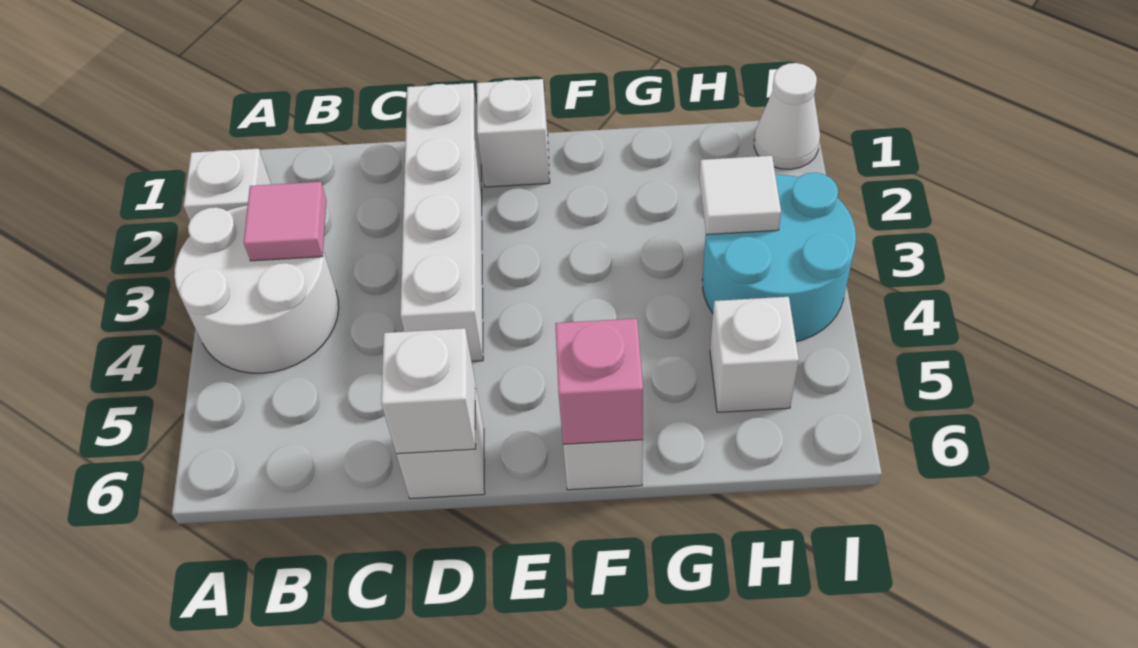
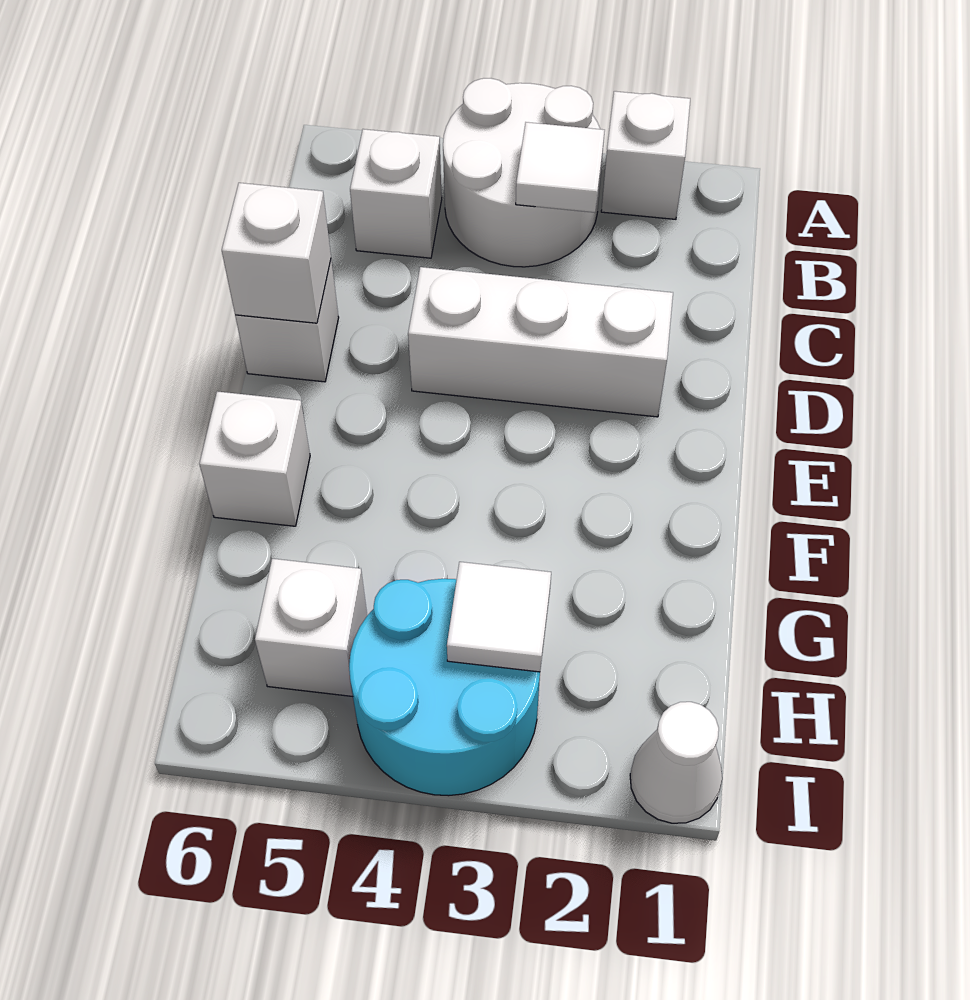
pink tile B3 level 2 -> white tile B3 level 2
white brick D1:D4 level 1 -> white brick D2:D4 level 1
white brick E1 level 1 -> white brick B5 level 1
pink brick F6 level 2 -> none

